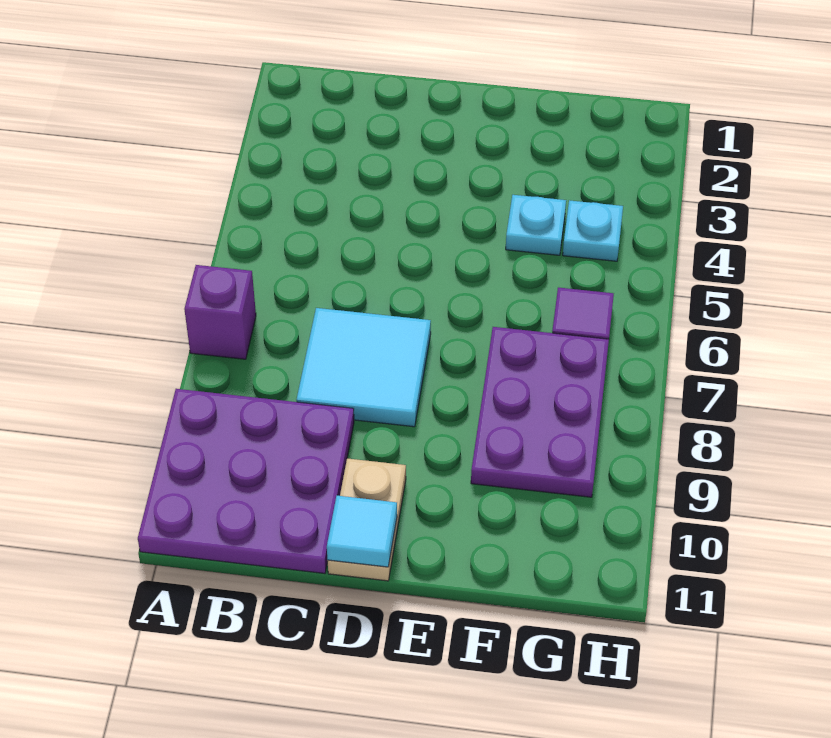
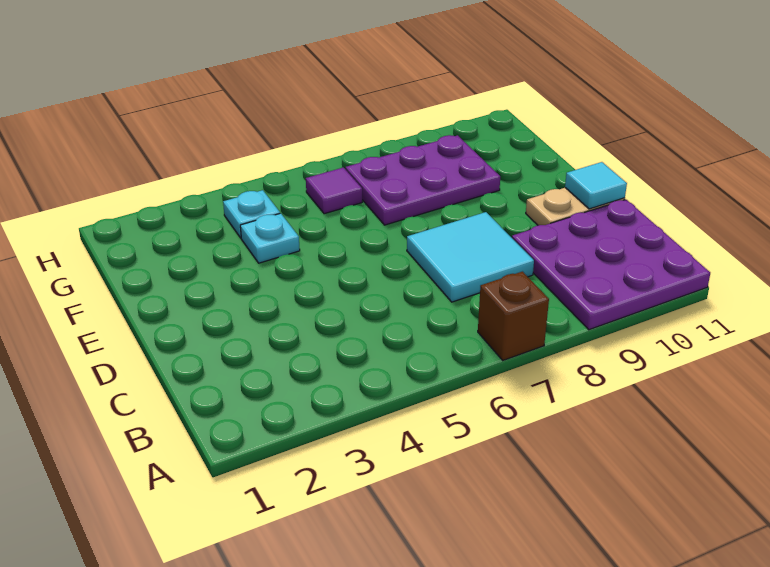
purple brick A7 level 1 -> brown brick A7 level 1

